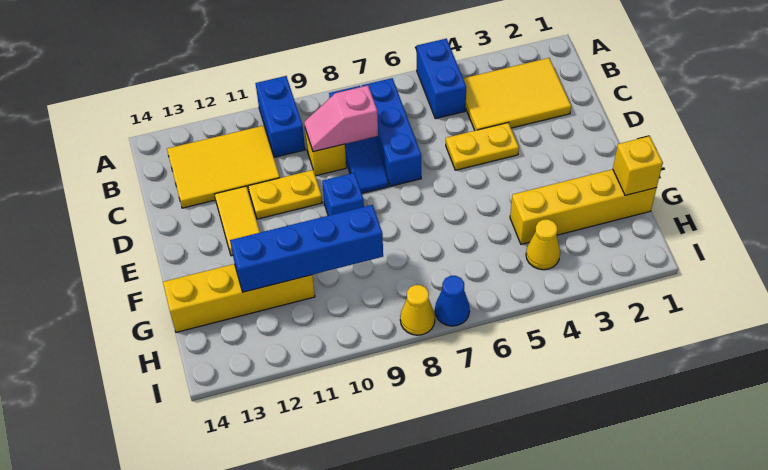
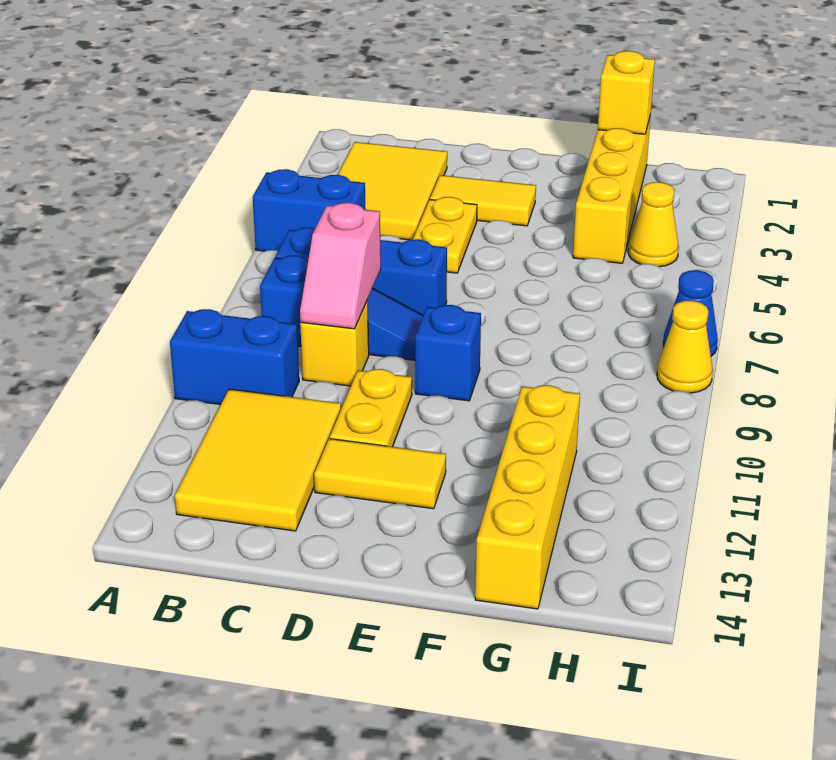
none -> yellow tile D3:E3 level 1
blue brick G9:G12 level 2 -> none

